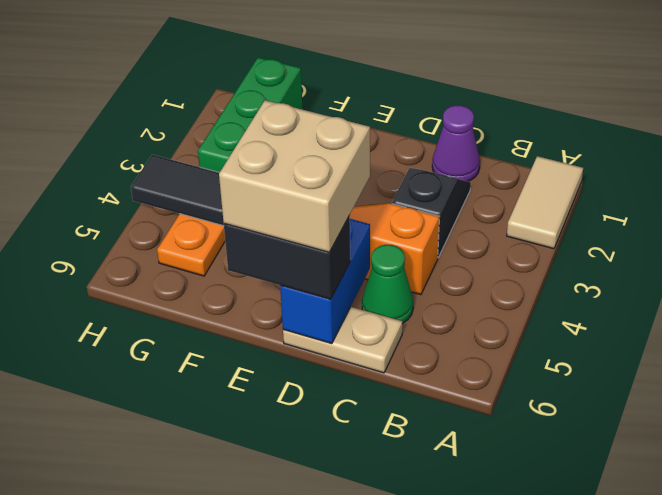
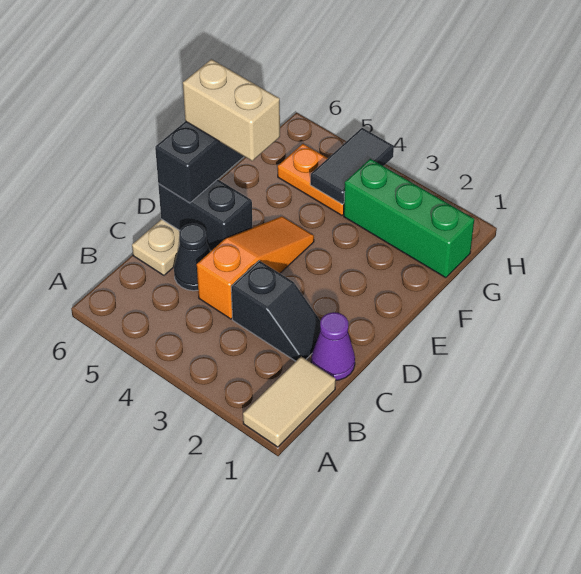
tan tile A1:A2 level 1 -> tan tile A1:B1 level 1
green cone C5 level 1 -> black cone C5 level 1
blue brick D5:D6 level 2 -> black brick D5:D6 level 2
tan brick D5:E6 level 4 -> tan brick E5:E6 level 4

